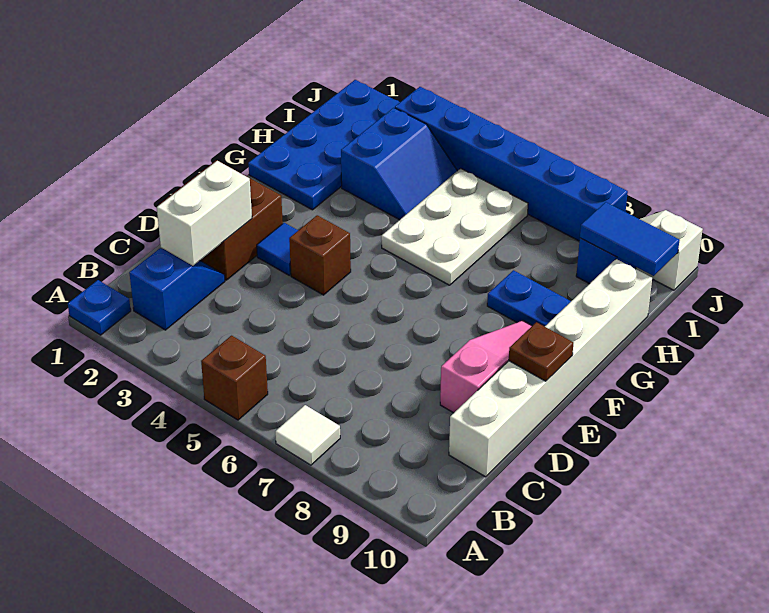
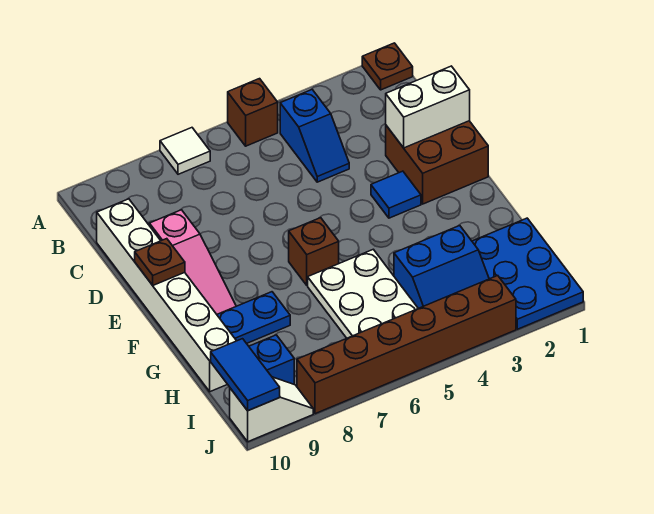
blue plate A1 level 1 -> brown plate A1 level 1
blue slope B2:C2 level 1 top B -> blue slope B4:C4 level 1 top B
white brick C2:D2 level 2 -> white brick D1:D2 level 2
brown brick E4 level 1 -> brown brick F6 level 1
blue plate G1:J2 level 1 -> blue plate H1:J2 level 1
blue slope H3:I4 level 1 top 3 -> blue slope H3:I4 level 1 top H
blue tile I9:I10 level 2 -> blue tile I10:J10 level 2
blue brick J3:J8 level 1 -> brown brick J3:J8 level 1

